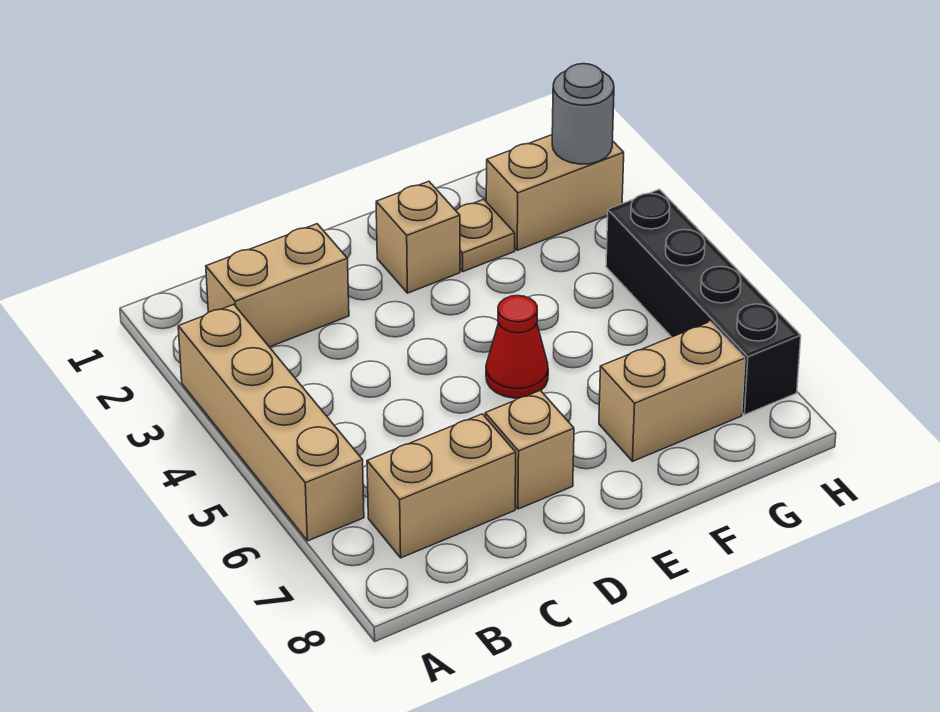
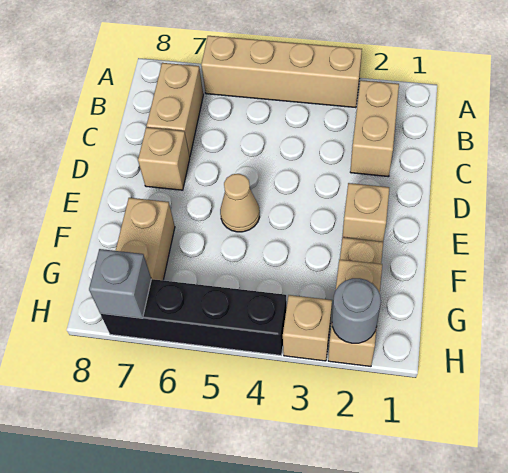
red cone E5 level 1 -> tan cone E5 level 1
none -> tan brick H3 level 1
none -> grey brick H7 level 2

